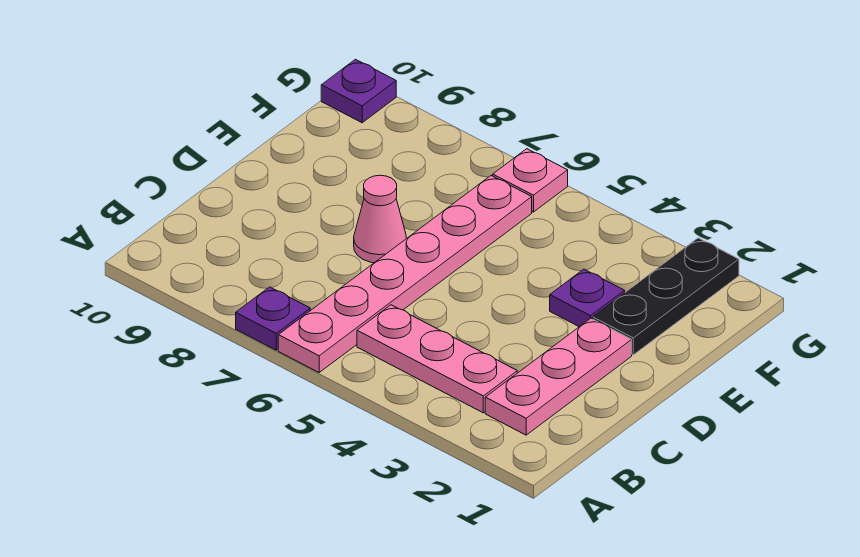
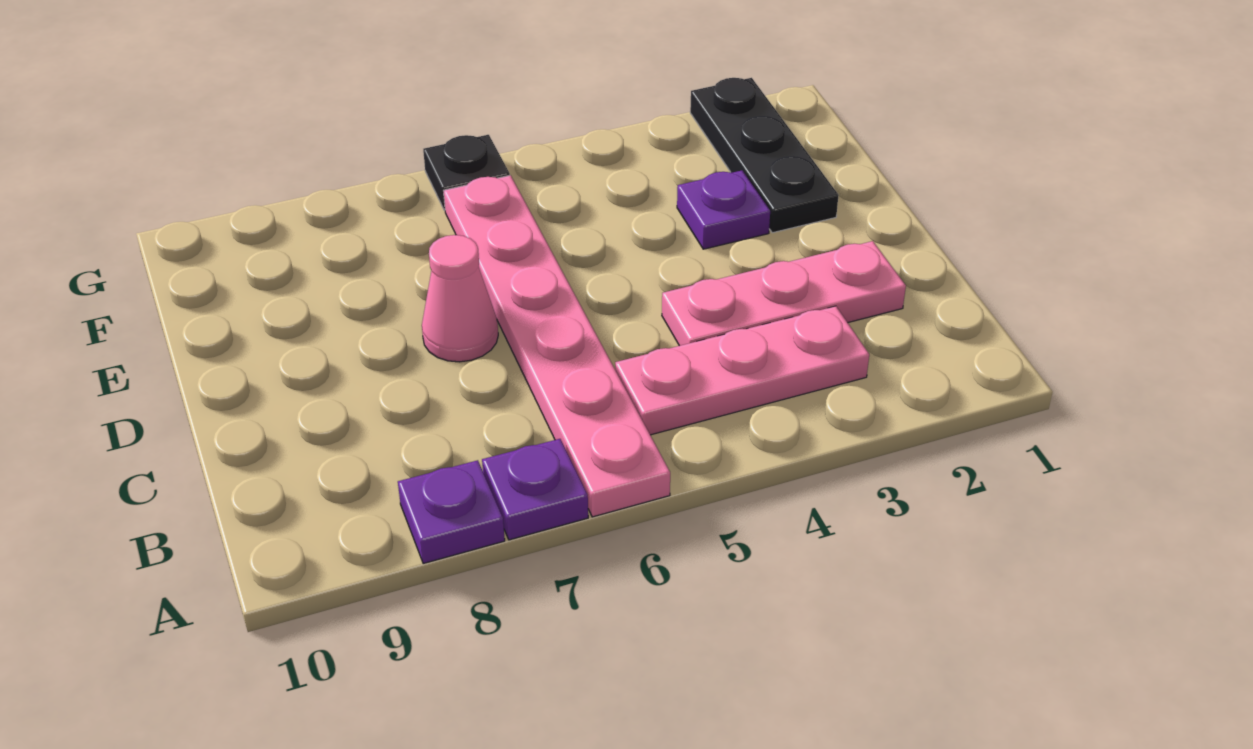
pink plate B2:D2 level 1 -> pink plate C2:C4 level 1
pink plate G6 level 1 -> black plate G6 level 1
purple plate G10 level 1 -> purple plate A8 level 1

